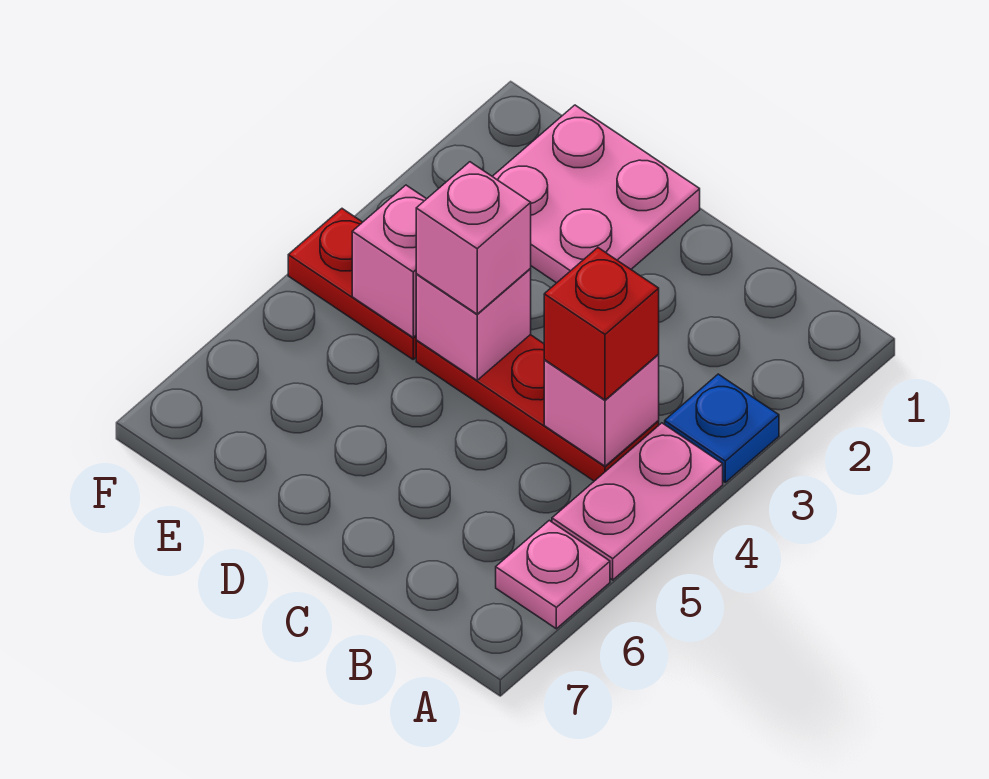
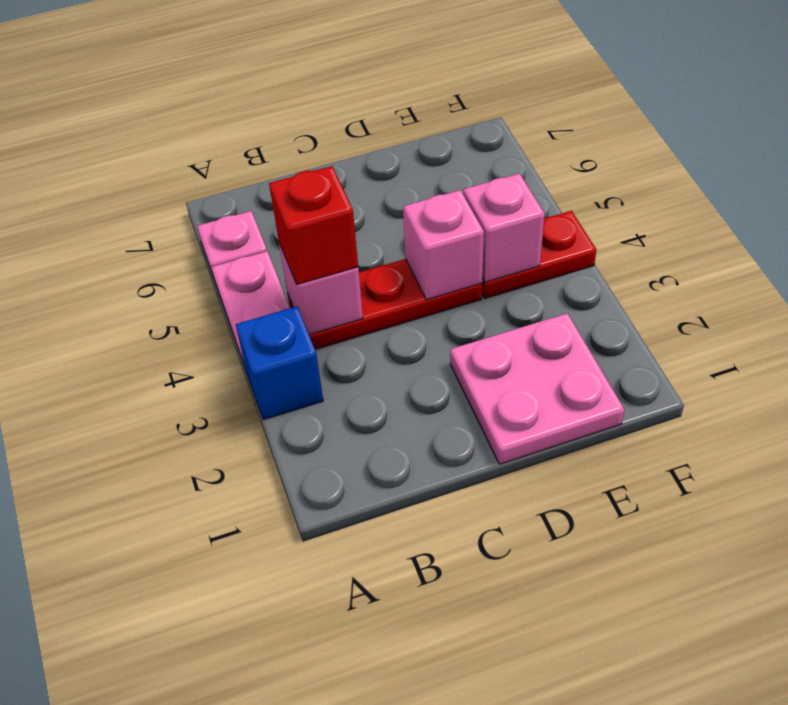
blue plate A3 level 1 -> blue brick A3 level 1
pink brick D4 level 3 -> none

